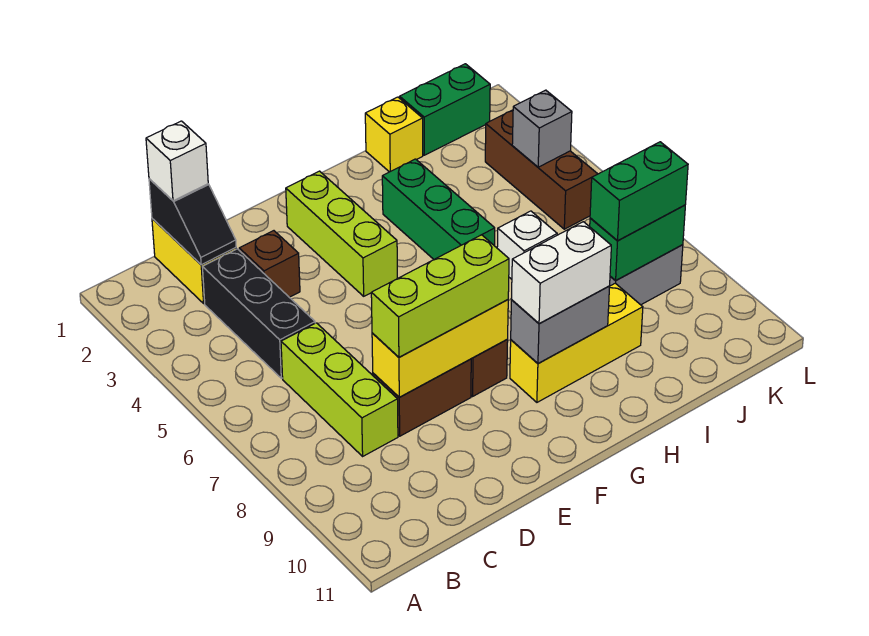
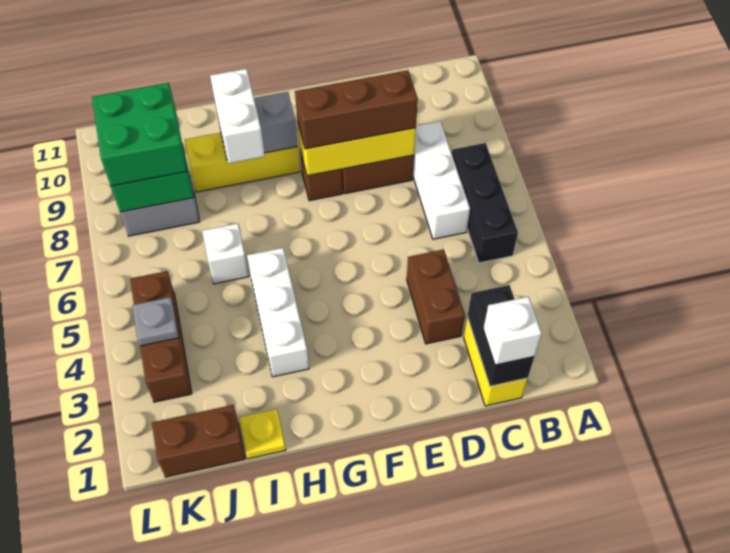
black slope C1:C2 level 2 top 1 -> black brick C1:C2 level 2
black brick C3:C5 level 1 -> black brick B5:B7 level 1
lime brick C6:C8 level 1 -> white brick C6:C8 level 1
brown brick D3 level 1 -> brown brick D3:D4 level 1
lime brick D8:F8 level 3 -> brown brick D8:F8 level 3
lime brick F2:F4 level 1 -> none
white brick G9:H9 level 3 -> white brick H8:H9 level 3
green brick H3:H5 level 1 -> white brick H3:H5 level 1
yellow brick I1 level 1 -> yellow plate I1 level 1
green brick J1:K1 level 1 -> brown brick J1:K1 level 1
green brick J8:K8 level 3 -> green brick J8:K9 level 3
grey brick K4 level 2 -> grey plate K4 level 2

